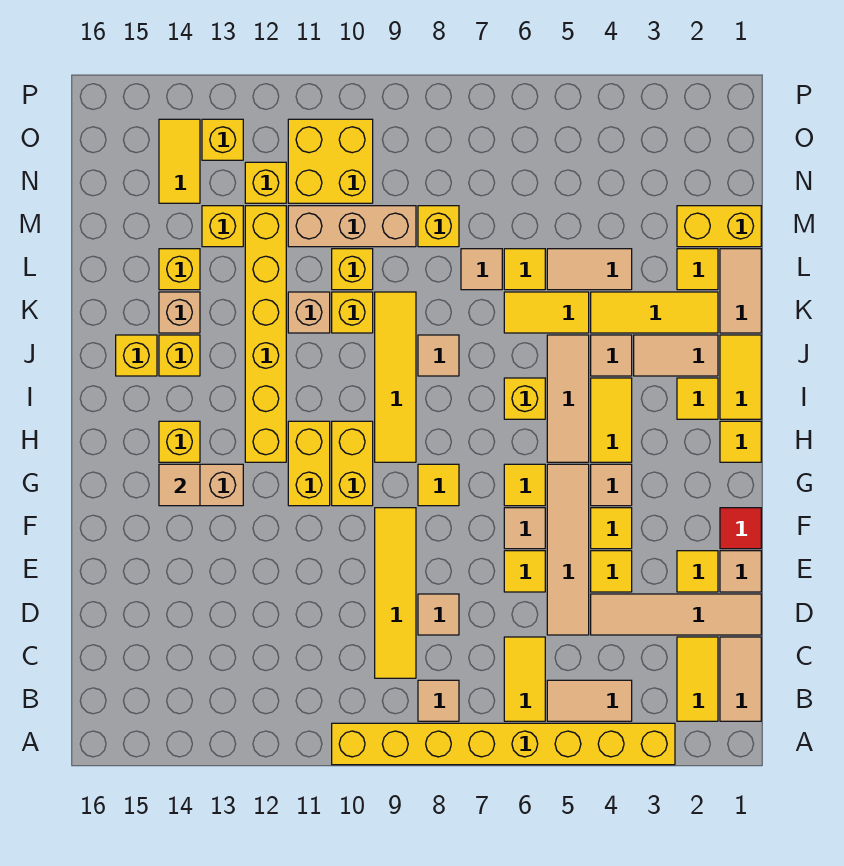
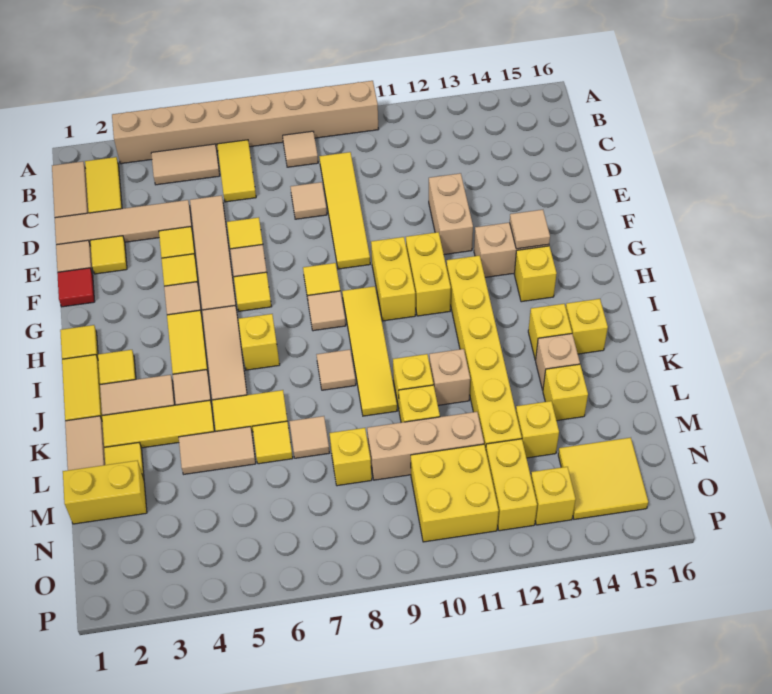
yellow brick A3:A10 level 1 -> tan brick A3:A10 level 1
none -> tan brick E12:F12 level 1
none -> tan tile H8 level 1
yellow brick N12 level 1 -> yellow brick N12:O12 level 1
yellow tile N14:O14 level 1 -> yellow tile N14:O15 level 1

